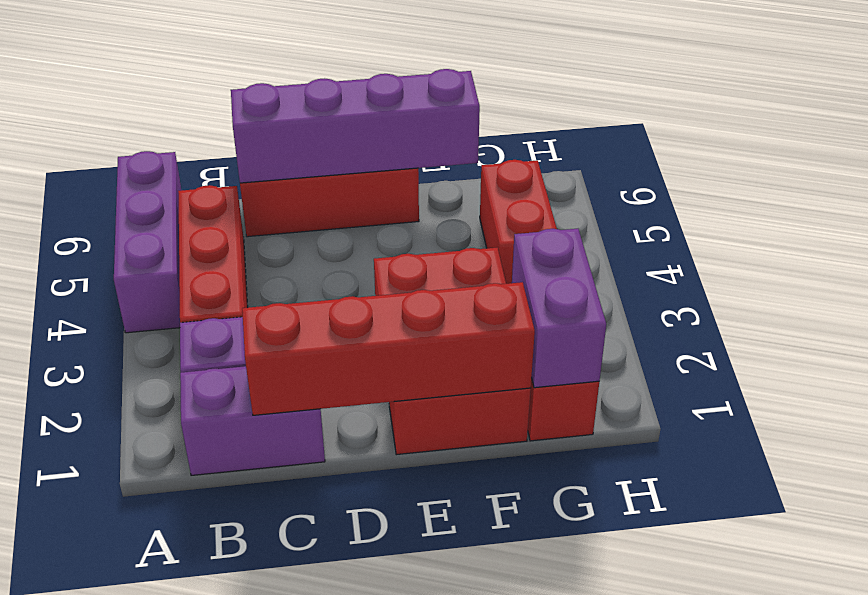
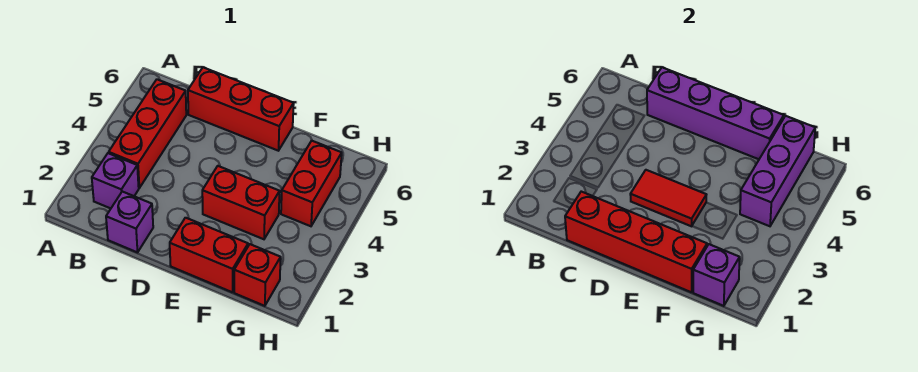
purple brick A4:A6 level 1 -> purple brick G4:G6 level 2
purple brick B1:C1 level 1 -> purple brick C1 level 1
none -> red tile D3:E3 level 2
purple brick G1:G2 level 2 -> purple brick G1 level 2

